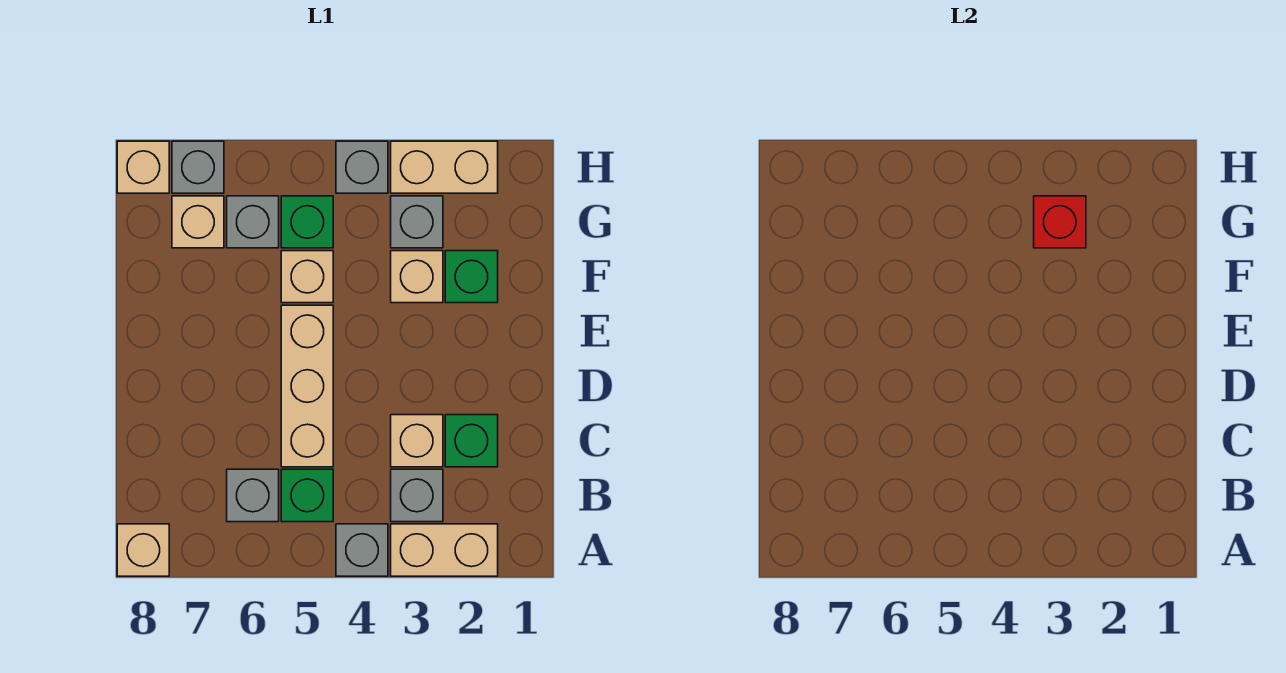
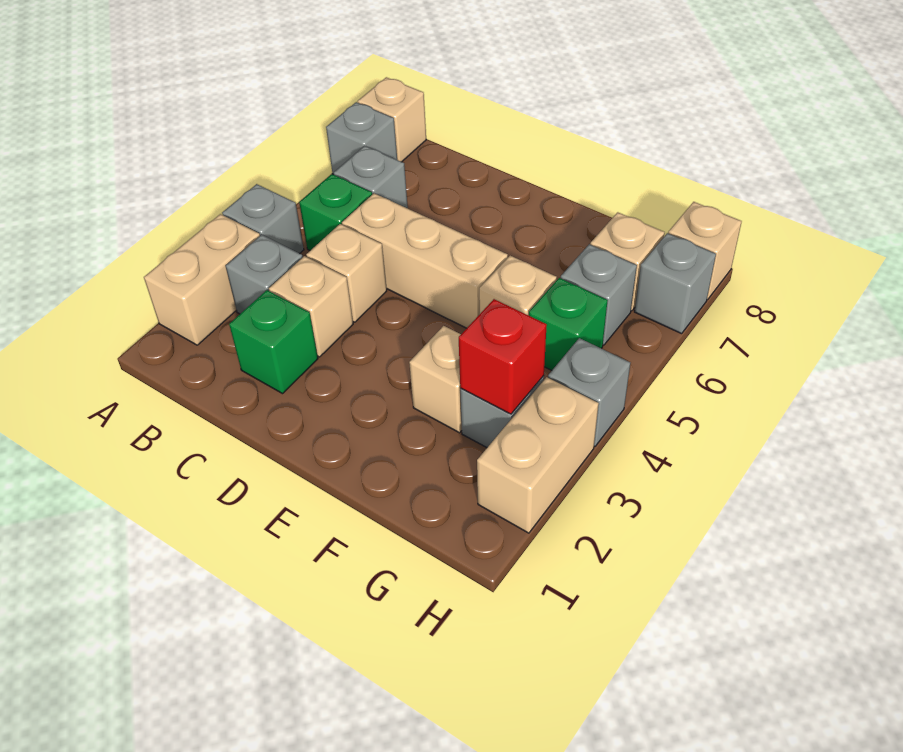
none -> grey brick A7 level 1
none -> tan brick C4 level 1
green brick F2 level 1 -> none

